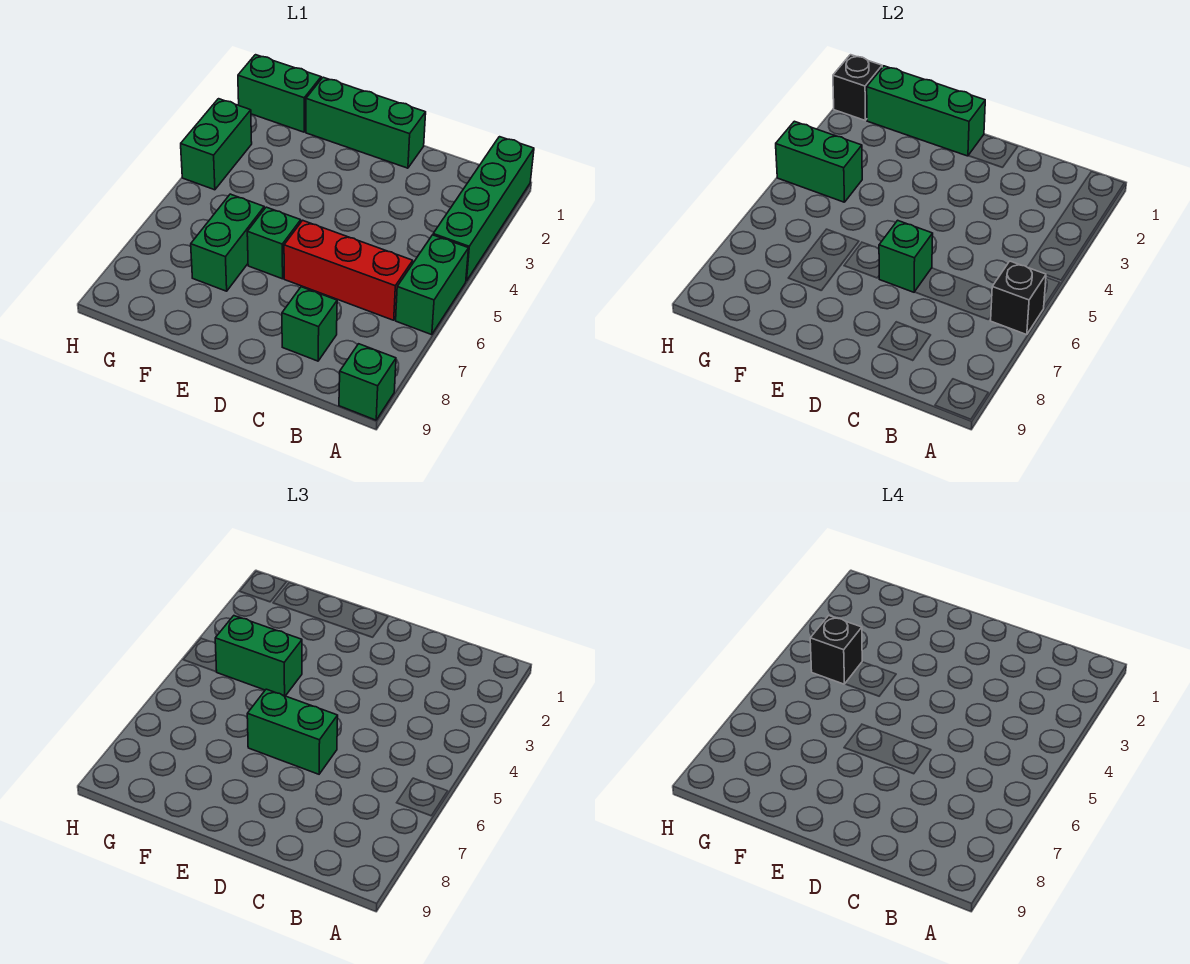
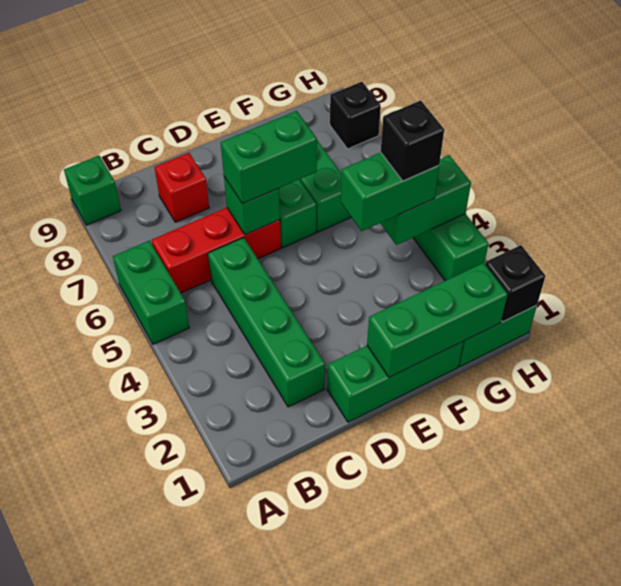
green brick A1:A4 level 1 -> green brick C2:C5 level 1
black brick A6 level 2 -> black brick H8 level 1
green brick C8 level 1 -> red brick C8 level 1

